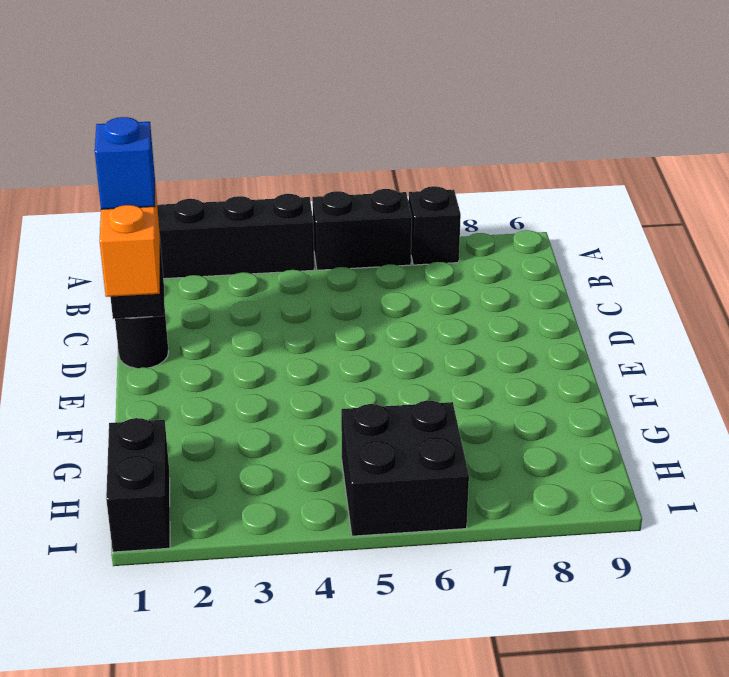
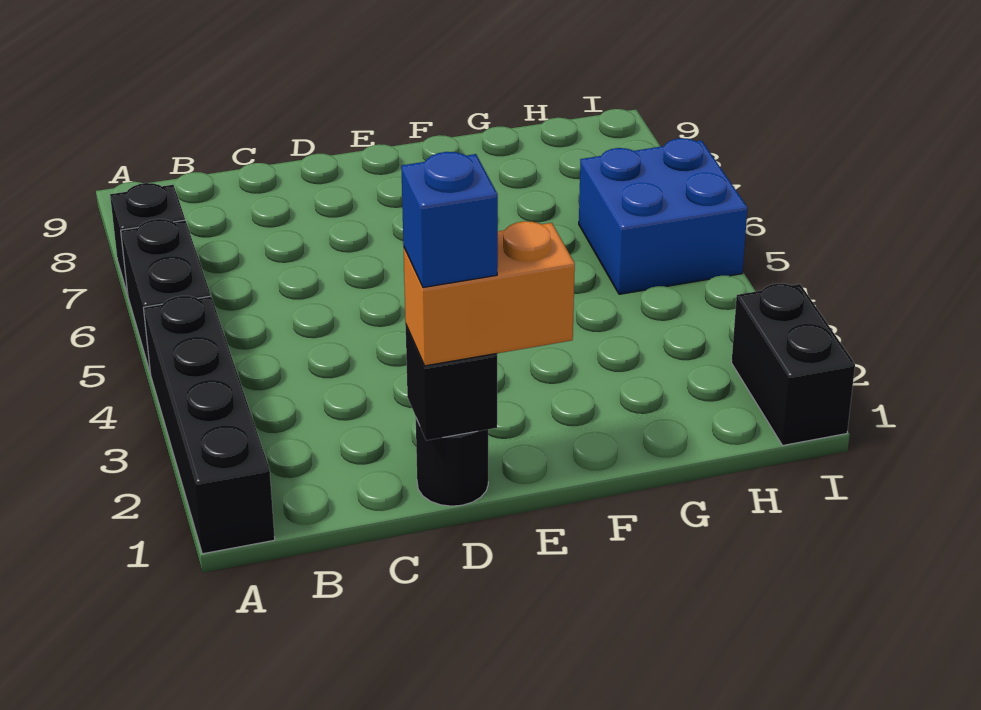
black brick H1:I1 level 1 -> black brick I1:I2 level 1
black brick H5:I6 level 1 -> blue brick H5:I6 level 1

